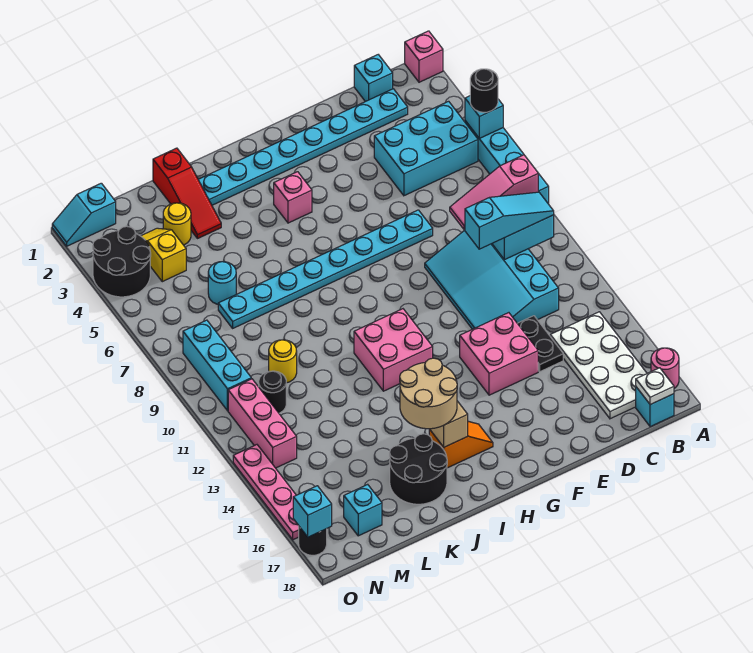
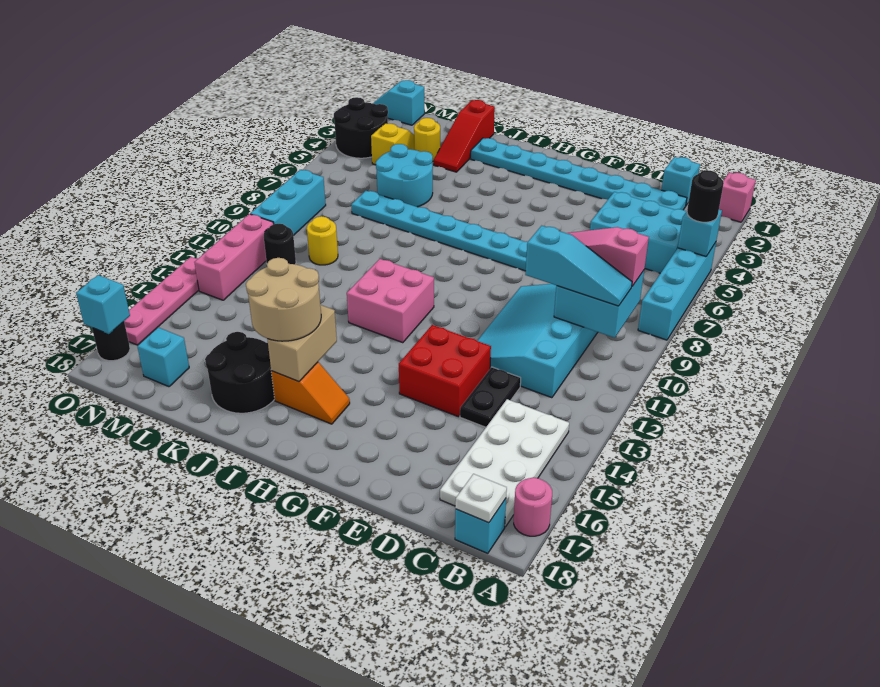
pink brick E13:F14 level 1 -> red brick E13:F14 level 1
pink brick H4 level 1 -> none
cyan round brick L6 level 1 -> cyan round brick K5:L6 level 1

